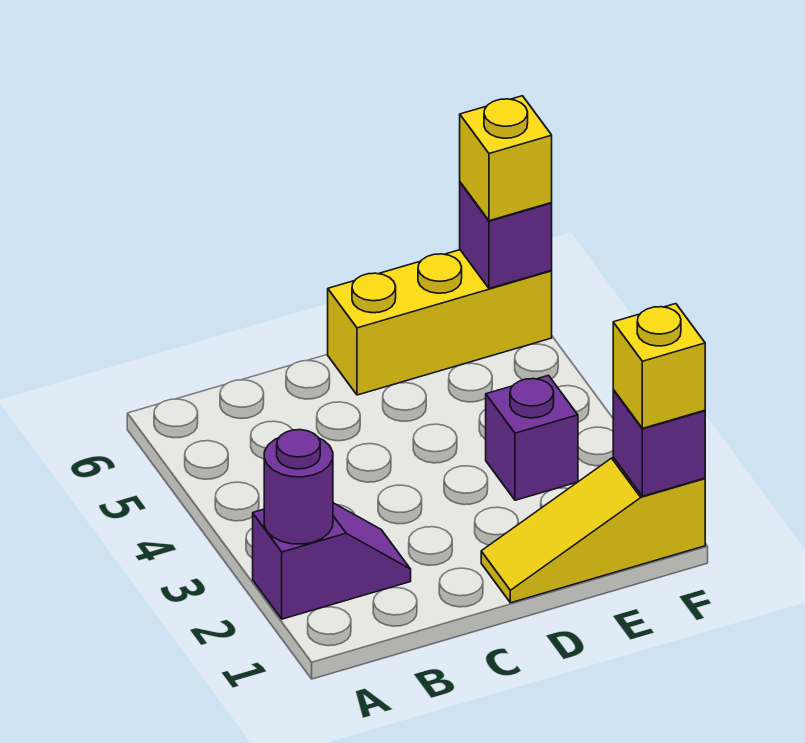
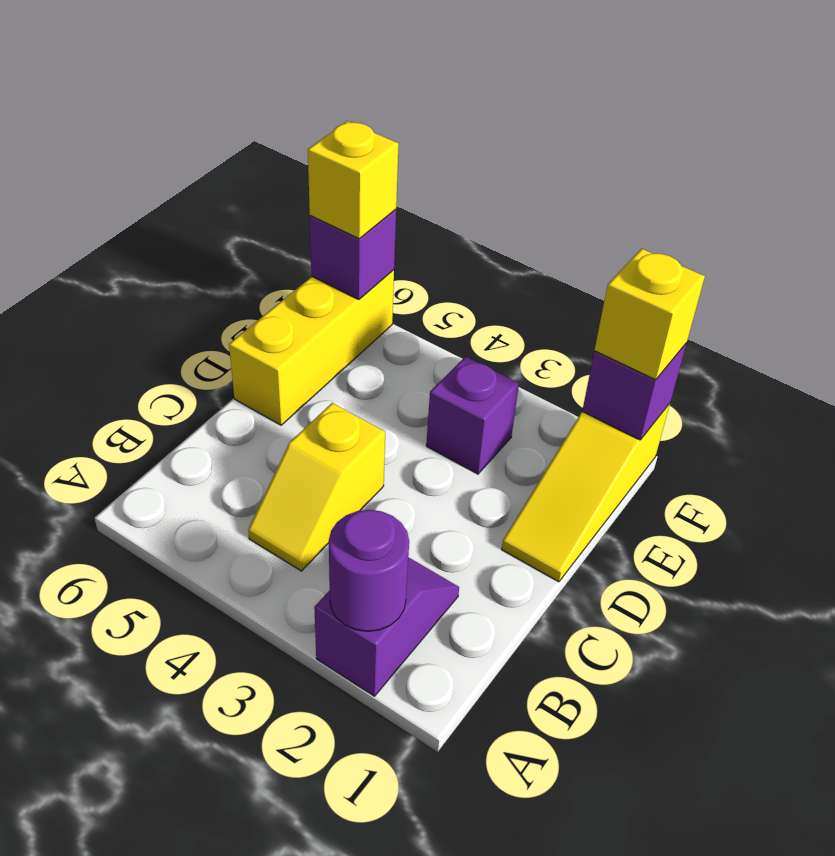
none -> yellow slope B4:C4 level 1 top C

